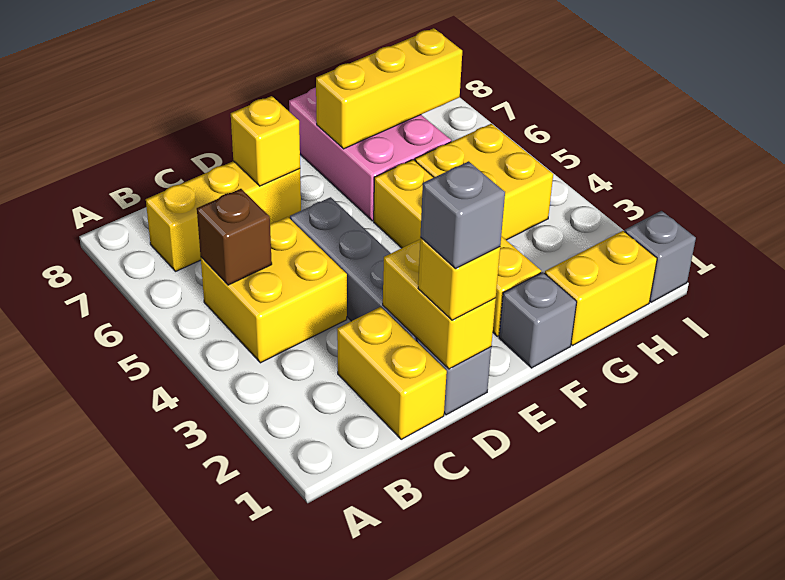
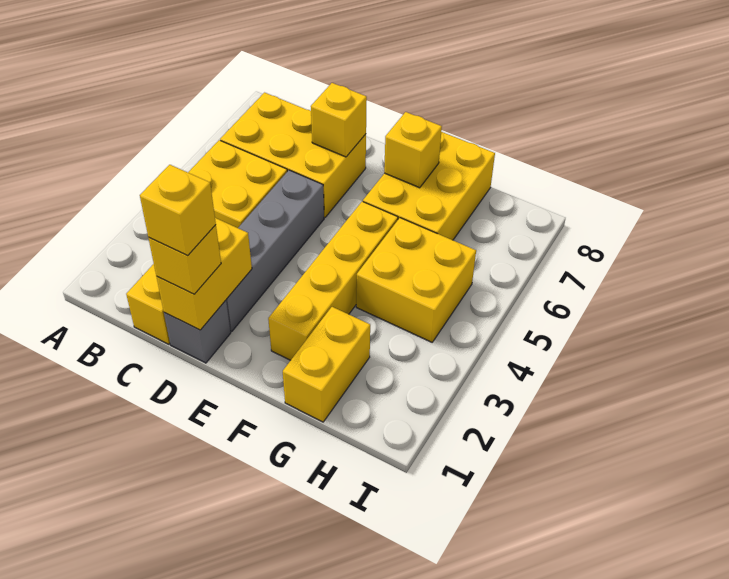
brown brick B5 level 2 -> none
yellow brick B7:D7 level 1 -> yellow brick B6:D7 level 1
grey brick D1 level 4 -> yellow brick D1 level 4
grey brick F1 level 1 -> none
pink brick F6:G8 level 1 -> yellow brick F6:G8 level 1
yellow brick F7:H7 level 2 -> yellow brick F7 level 2
yellow brick G1:H1 level 1 -> yellow brick G1:G2 level 1
grey brick I1 level 1 -> none

